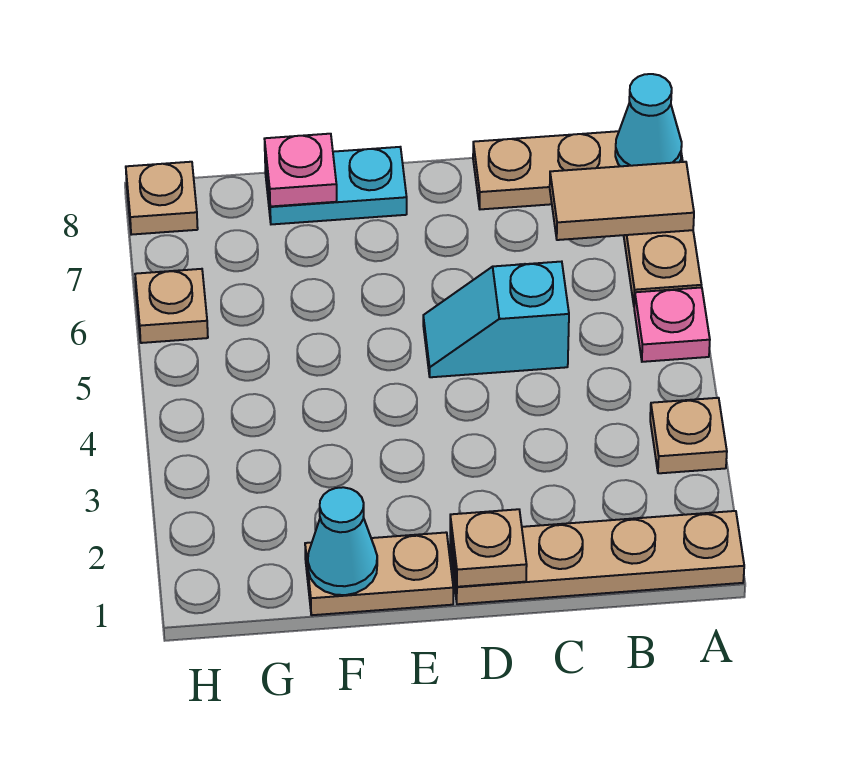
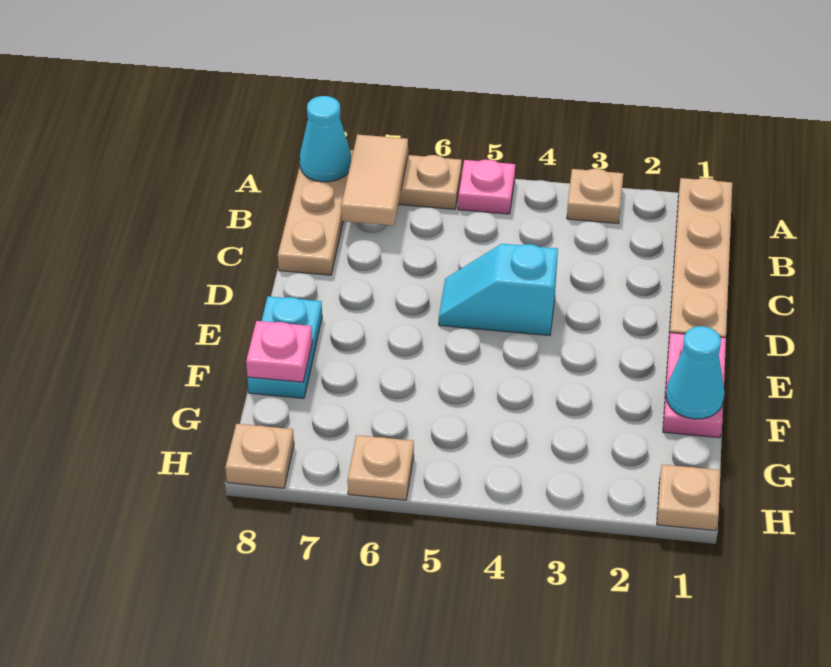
cyan slope C5:D5 level 1 top C -> cyan slope D4:D5 level 1 top 4
tan plate D1 level 2 -> tan plate H1 level 1
tan plate E1:F1 level 1 -> pink plate E1:F1 level 1

